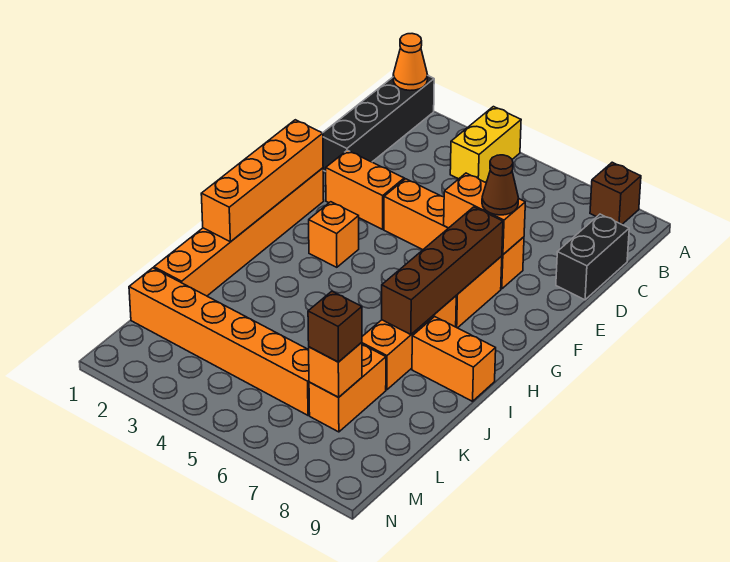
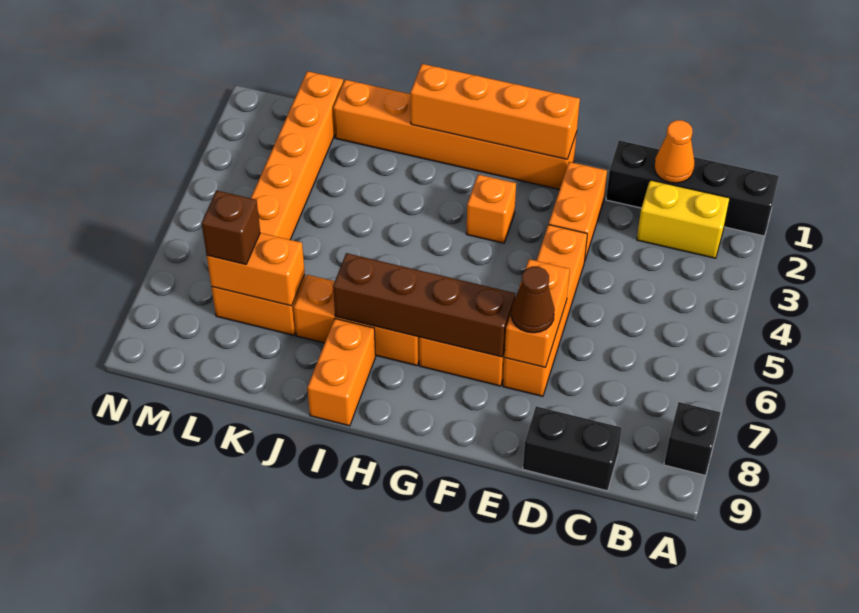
orange cone A1 level 2 -> orange cone C1 level 2
yellow brick A4:B4 level 1 -> yellow brick B2:C2 level 1
brown brick A8 level 1 -> black brick A8 level 1
orange brick L7 level 2 -> orange brick K7:L7 level 2

